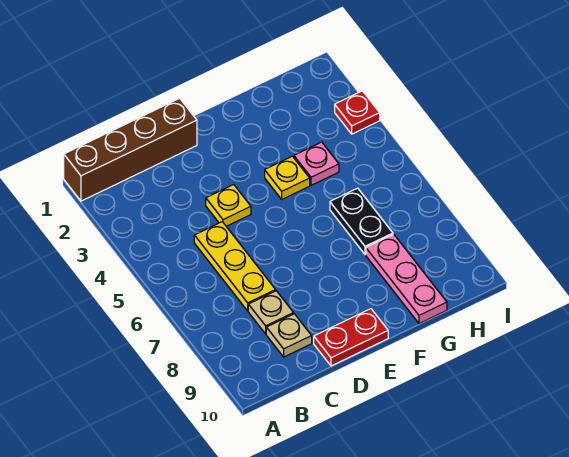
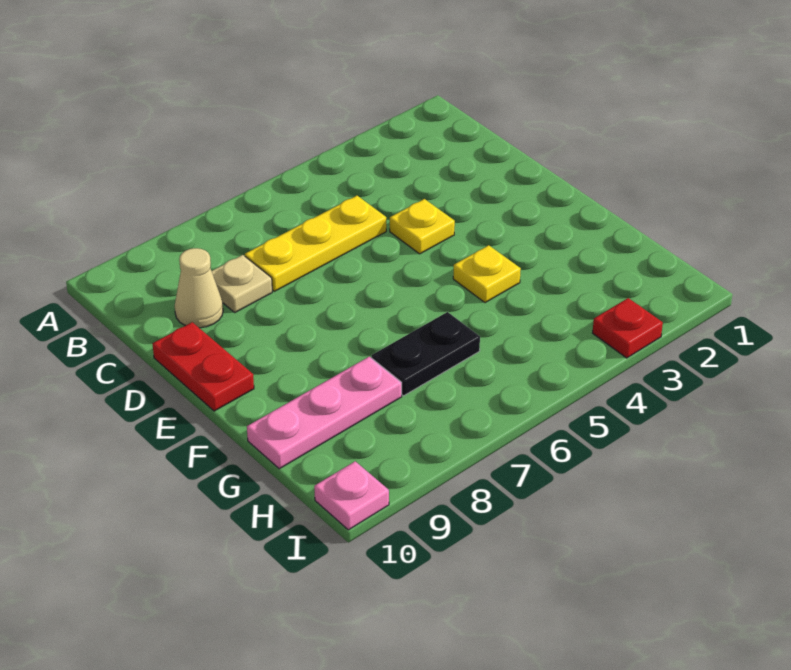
brown brick A1:D1 level 1 -> none
tan plate C9 level 1 -> tan cone C9 level 1
pink plate G4 level 1 -> pink plate I10 level 1

